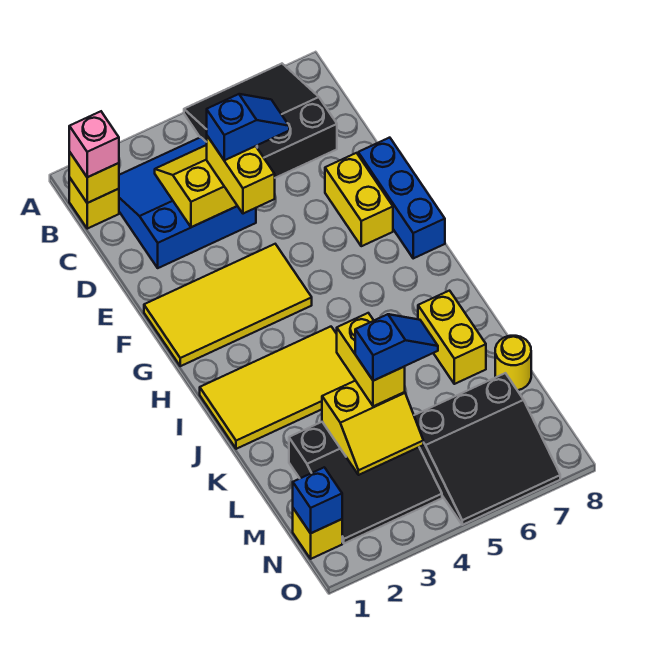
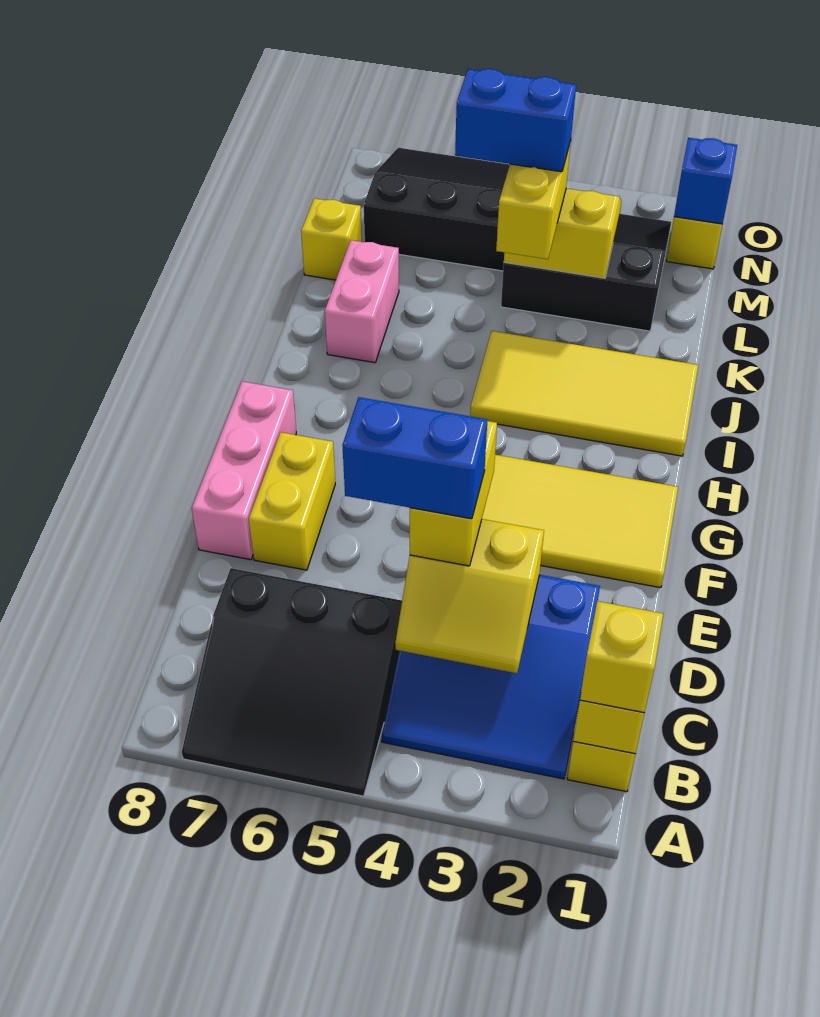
pink brick B1 level 3 -> yellow brick B1 level 3
blue slope D4:D5 level 4 top 4 -> blue brick D4:D5 level 4
blue brick E8:G8 level 1 -> pink brick E8:G8 level 1
yellow brick J7:K7 level 1 -> pink brick J7:K7 level 1
blue slope L4:L5 level 4 top 4 -> blue brick L4:L5 level 4
yellow round brick L8 level 1 -> yellow brick L8 level 1

